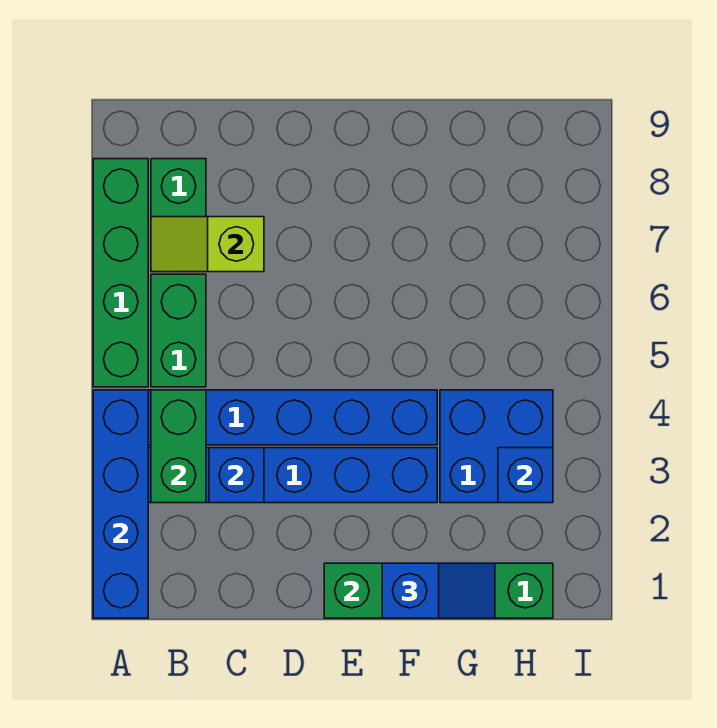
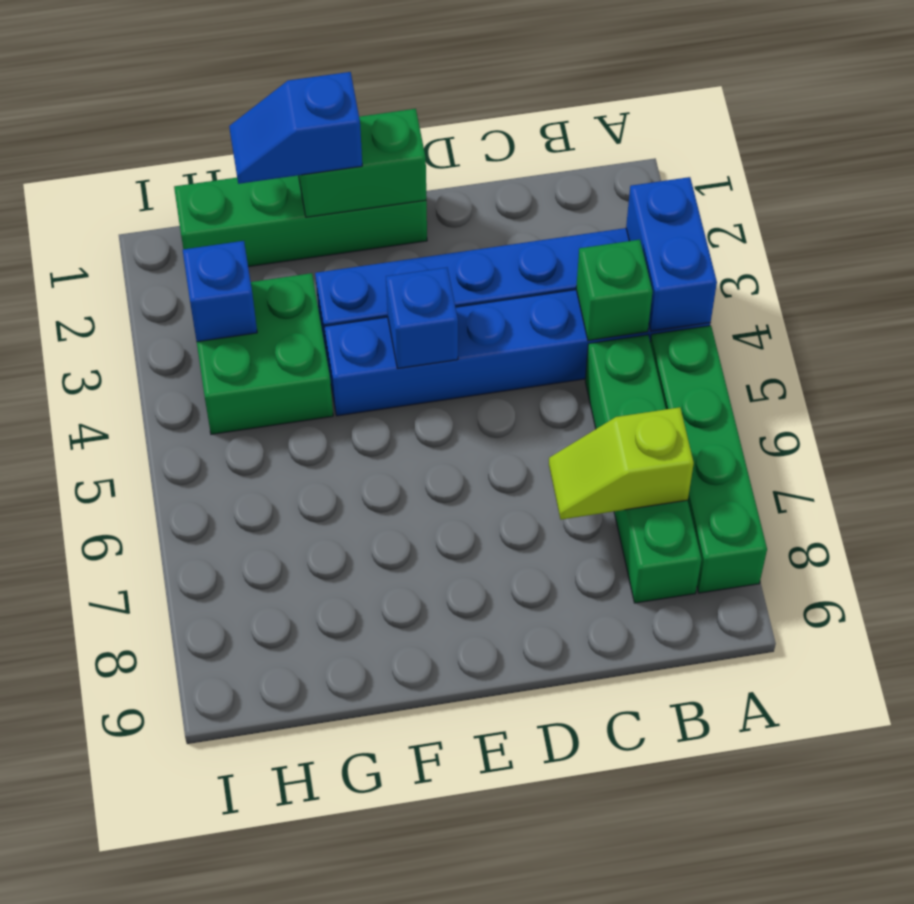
blue brick A1:A4 level 2 -> blue brick A3:A4 level 2
green brick B3:B4 level 2 -> green brick B4 level 2
lime slope B7:C7 level 2 top C -> lime slope B7:C7 level 2 top B
blue brick C3 level 2 -> blue brick E4 level 2
blue brick G3:H4 level 1 -> green brick G3:H4 level 1

